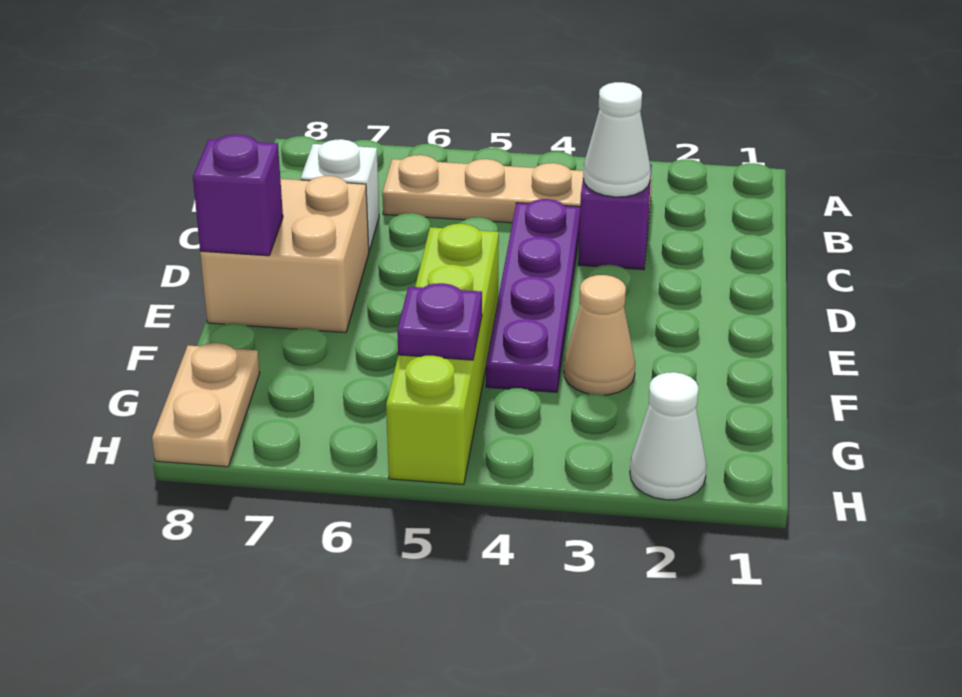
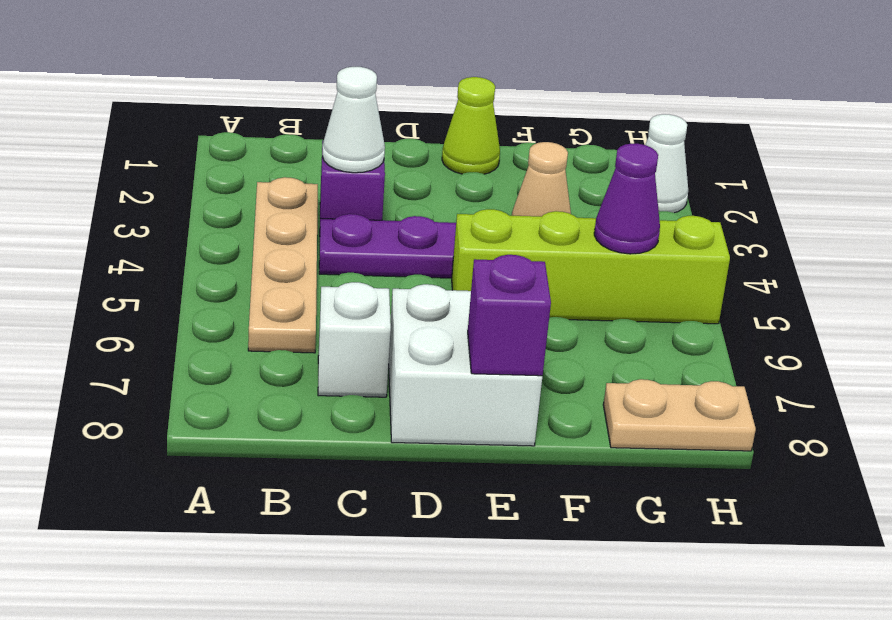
tan brick D7:E8 level 1 -> white brick D7:E8 level 1
none -> lime cone E1 level 1
purple plate G5 level 2 -> purple cone G5 level 2

